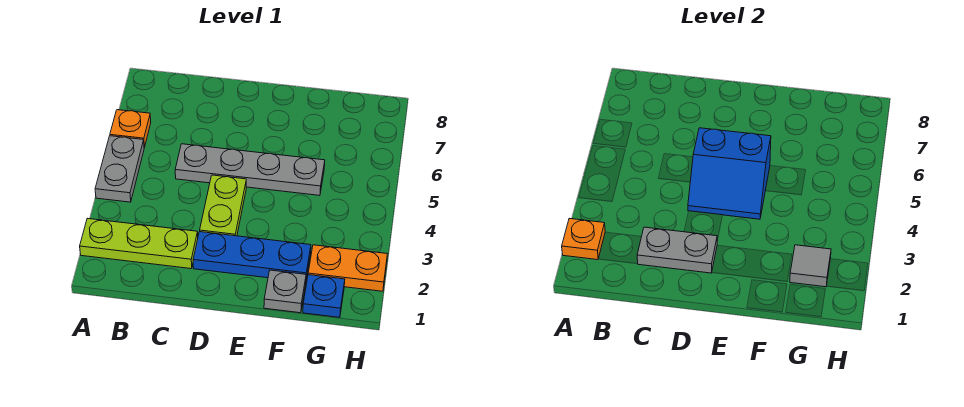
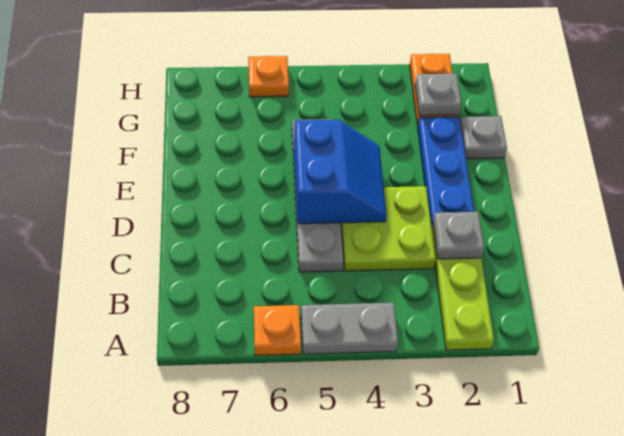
orange plate A2 level 2 -> orange plate H6 level 1
grey plate C2:D2 level 2 -> grey plate C2 level 2
lime plate D3:D4 level 1 -> lime plate C3:D4 level 1
blue plate G1 level 1 -> none
grey tile G2 level 2 -> grey plate G2 level 2

